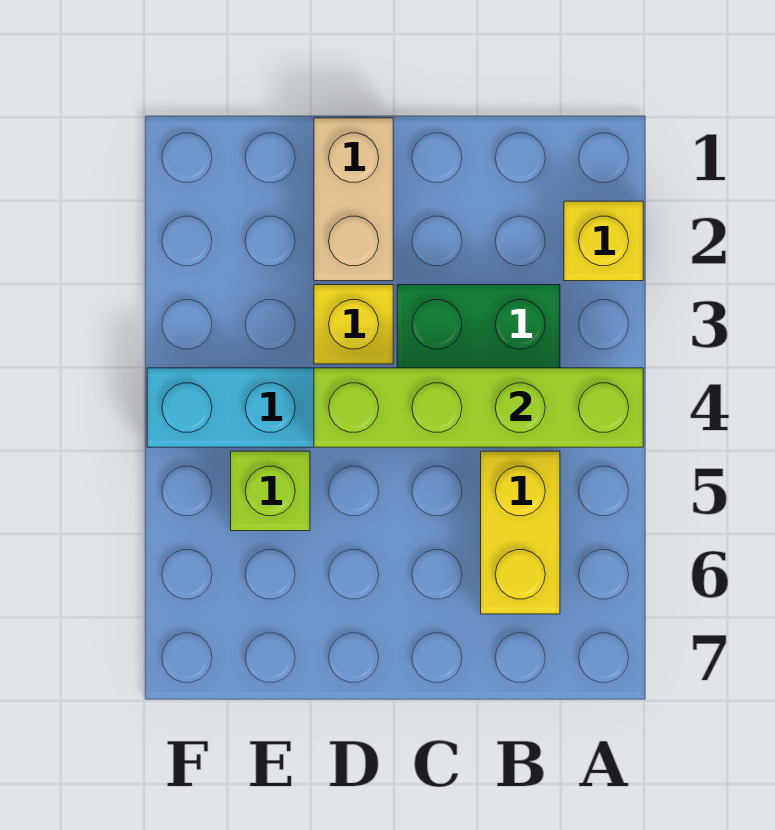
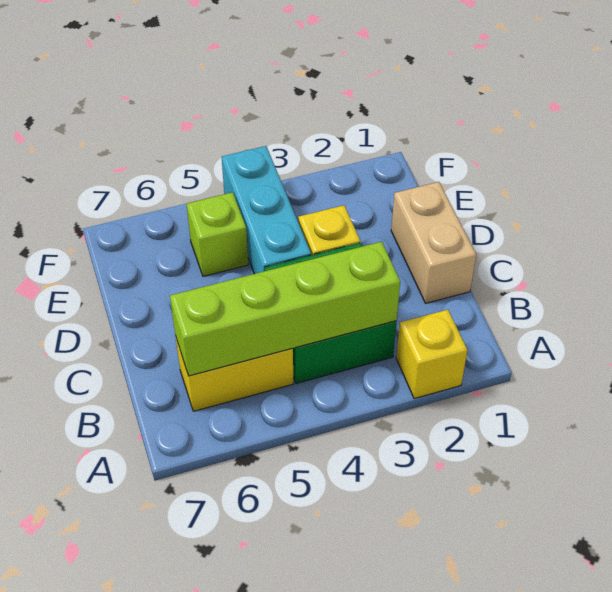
lime brick A4:D4 level 2 -> lime brick B3:B6 level 2
tan brick D1:D2 level 1 -> tan brick C1:D1 level 1

